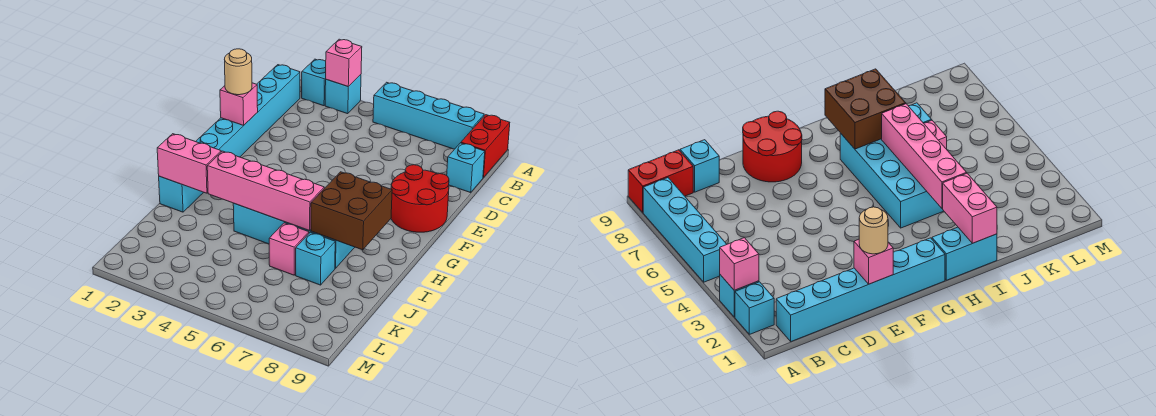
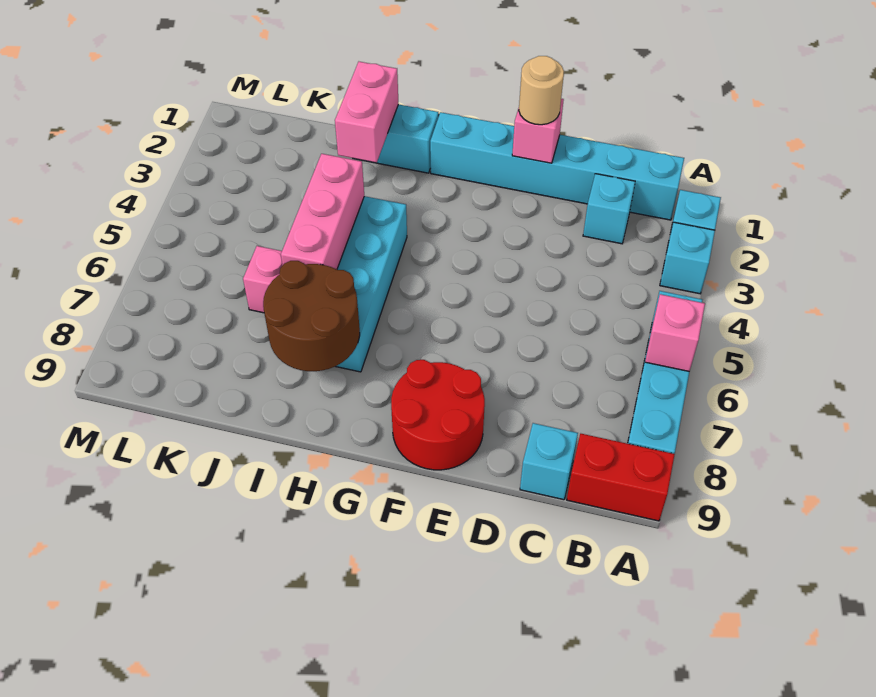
pink brick A3 level 2 -> pink brick A6 level 2
brown brick H7:I8 level 2 -> brown round brick H7:I8 level 2
pink brick I3:I6 level 2 -> pink brick I4:I6 level 2
cyan brick J7 level 1 -> cyan brick C2 level 1

